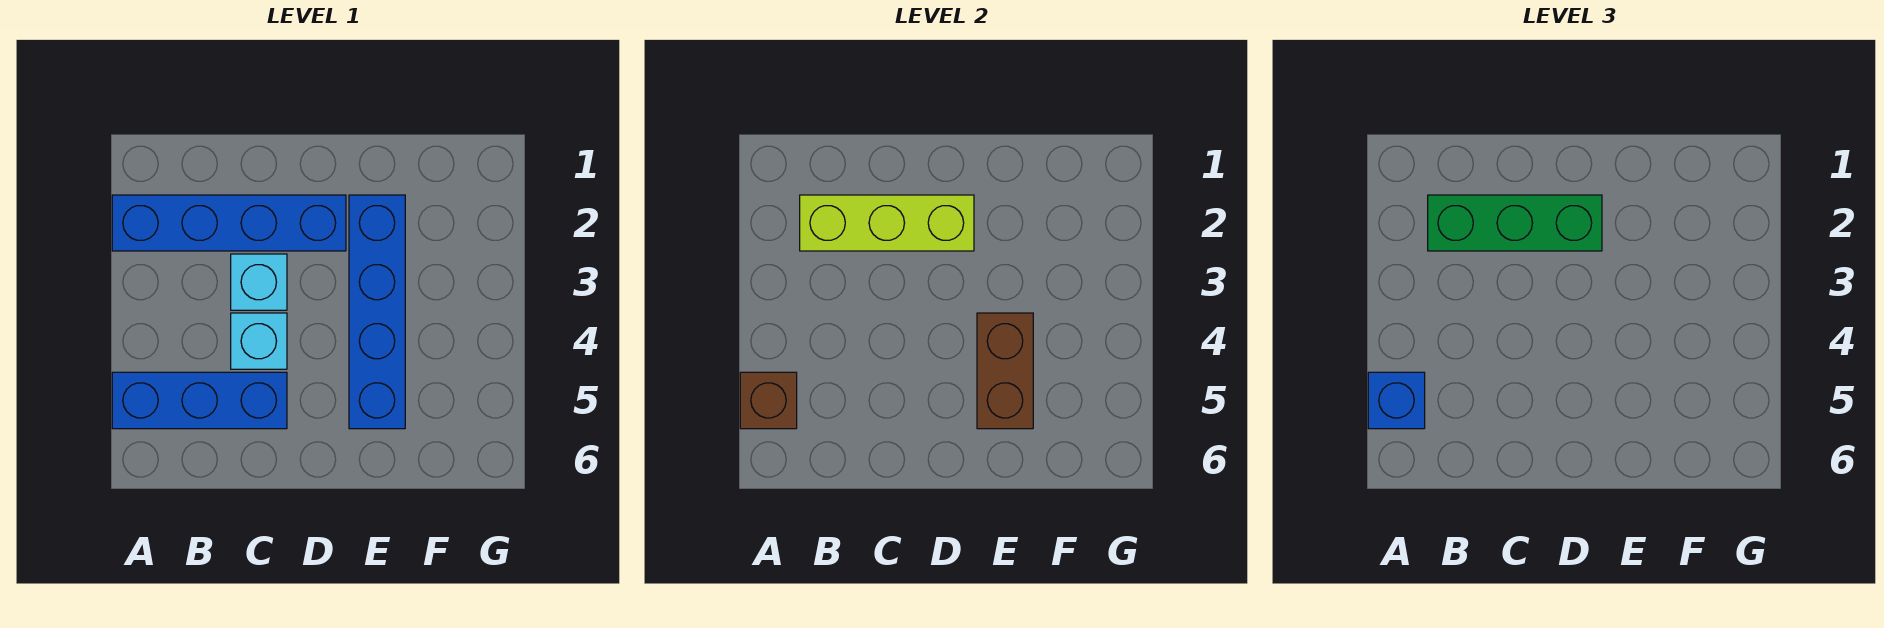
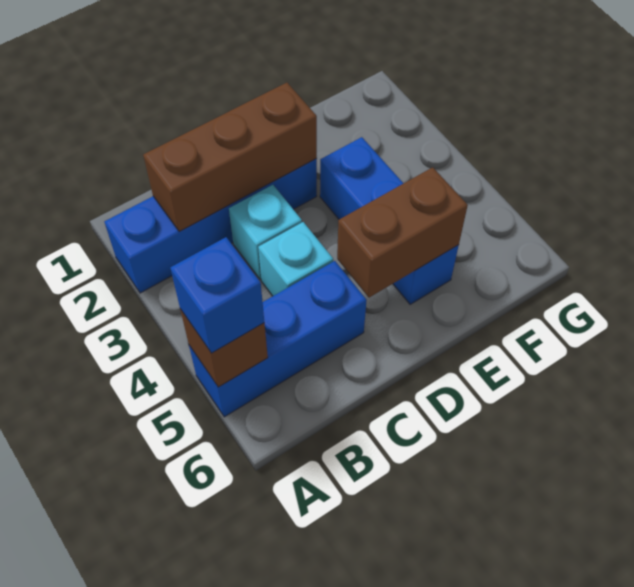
lime brick B2:D2 level 2 -> brown brick B2:D2 level 2
green brick B2:D2 level 3 -> none
blue brick E2:E5 level 1 -> blue brick E3:E5 level 1
brown brick E4:E5 level 2 -> brown brick D5:E5 level 2

